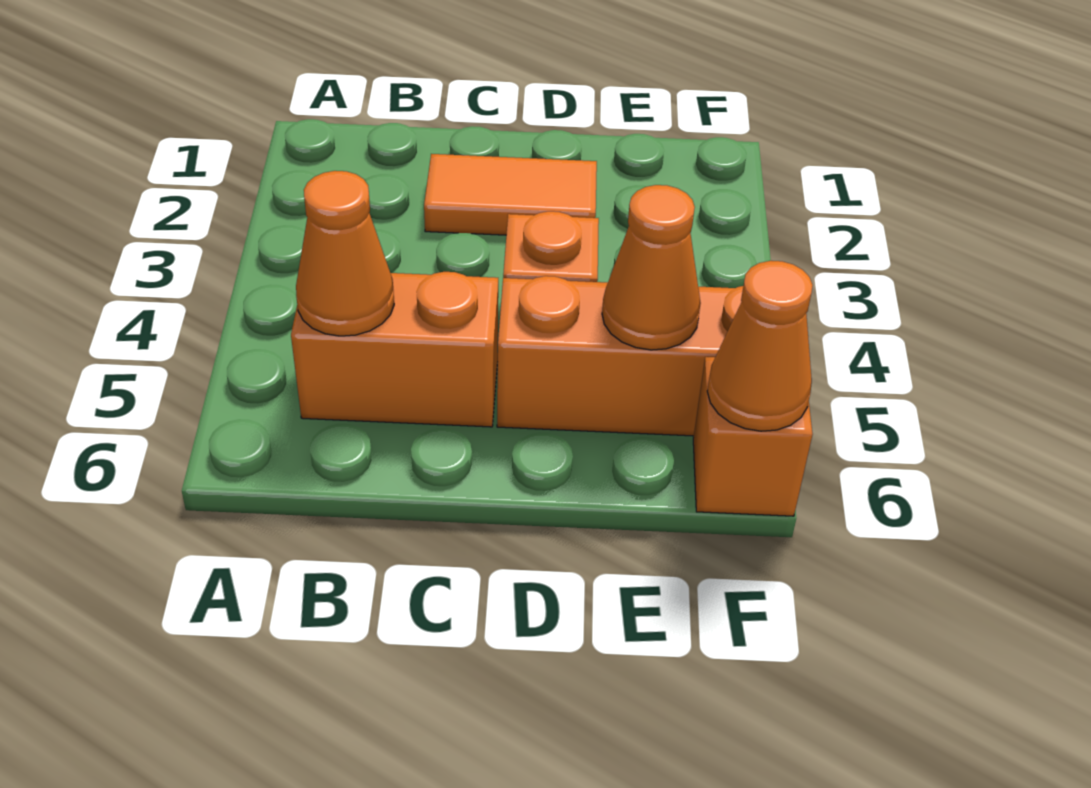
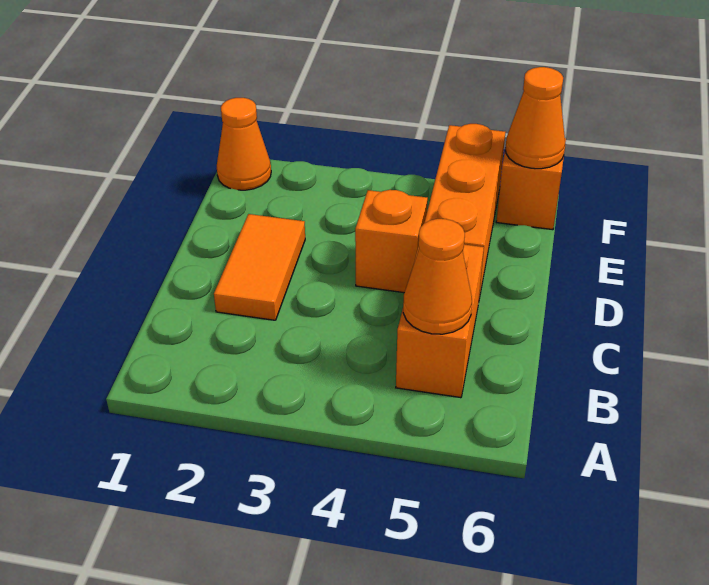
orange cone E5 level 2 -> orange cone F1 level 1

